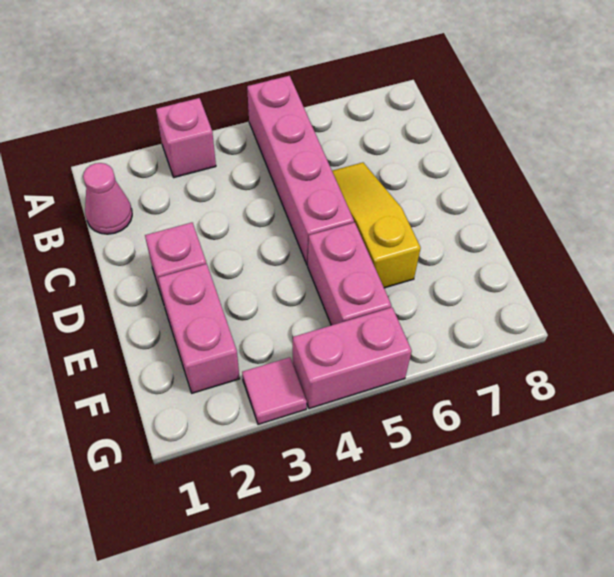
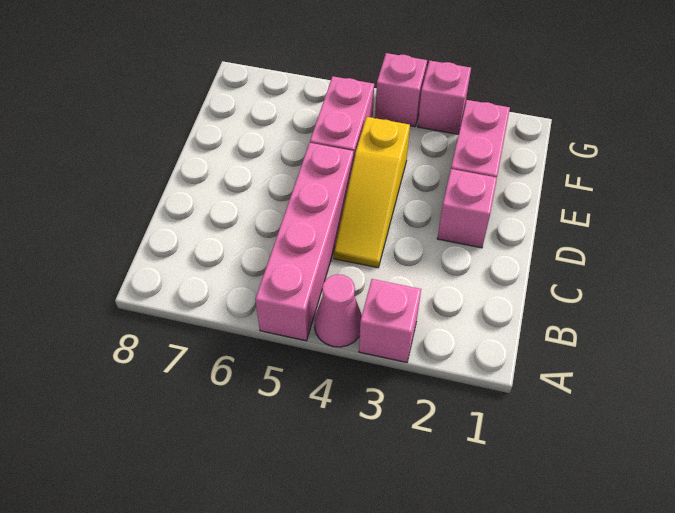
pink cone B1 level 1 -> pink cone A4 level 1
yellow slope C6:E6 level 1 top E -> yellow slope C4:E4 level 1 top E
pink tile G3 level 1 -> pink brick G3 level 1
pink brick G4:G5 level 1 -> pink brick G4 level 1

